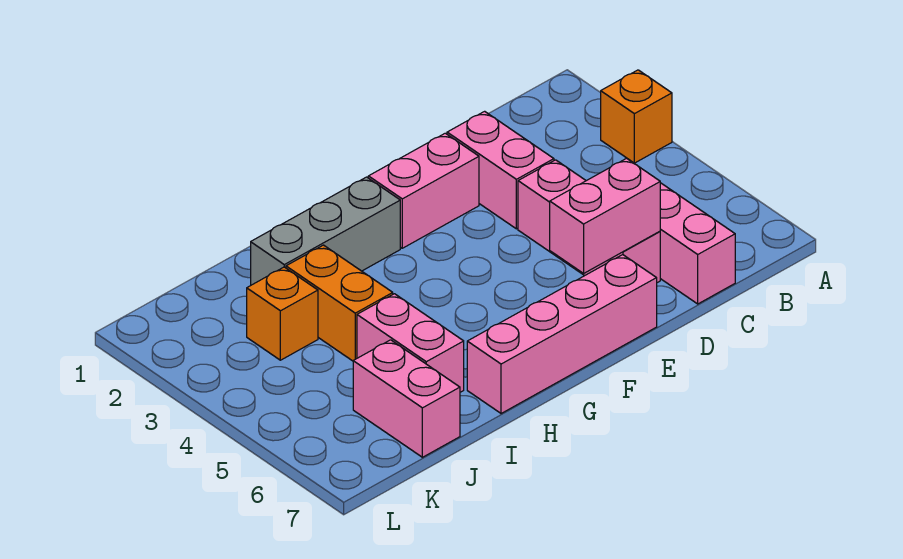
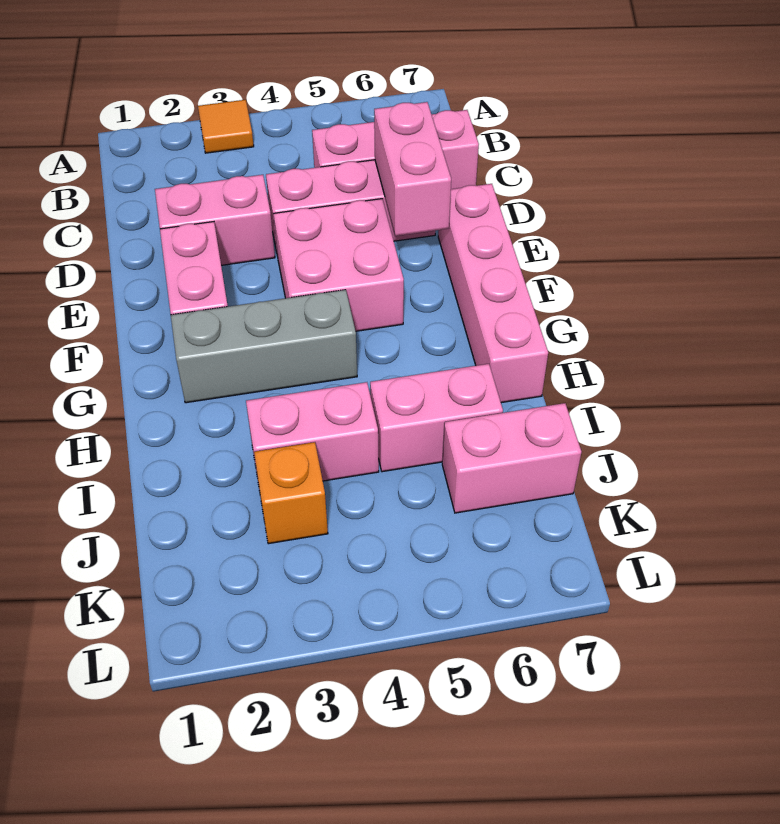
orange brick A3 level 1 -> orange tile A3 level 1
none -> pink brick E4:F5 level 1
grey brick G2:I2 level 1 -> grey brick G2:G4 level 1
orange brick I3:I4 level 1 -> pink brick I3:I4 level 1

